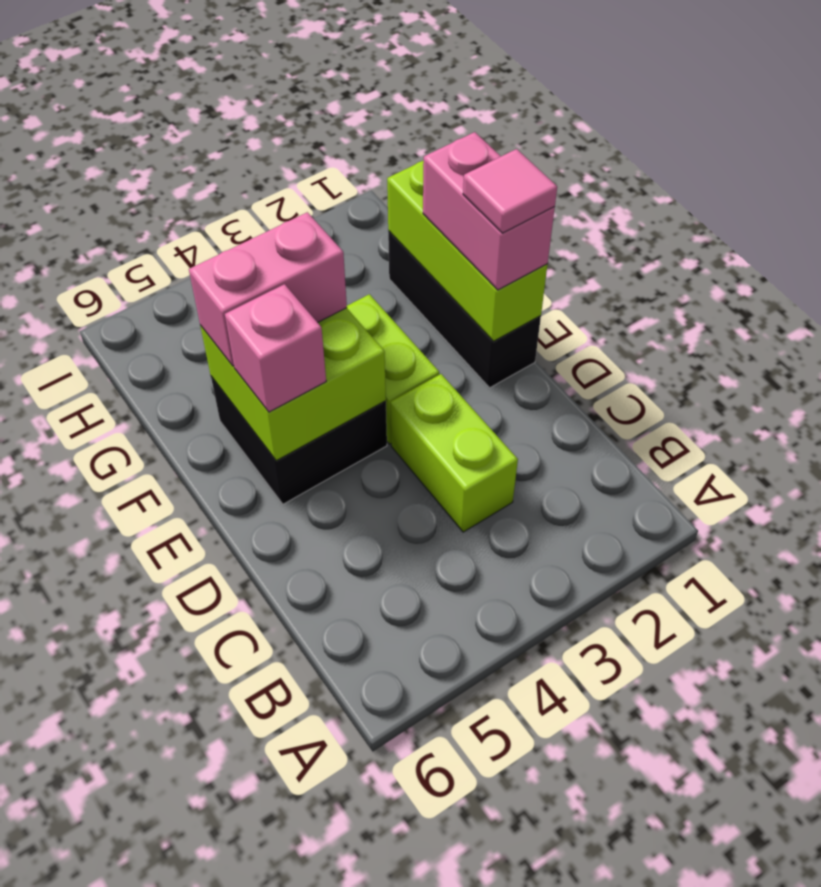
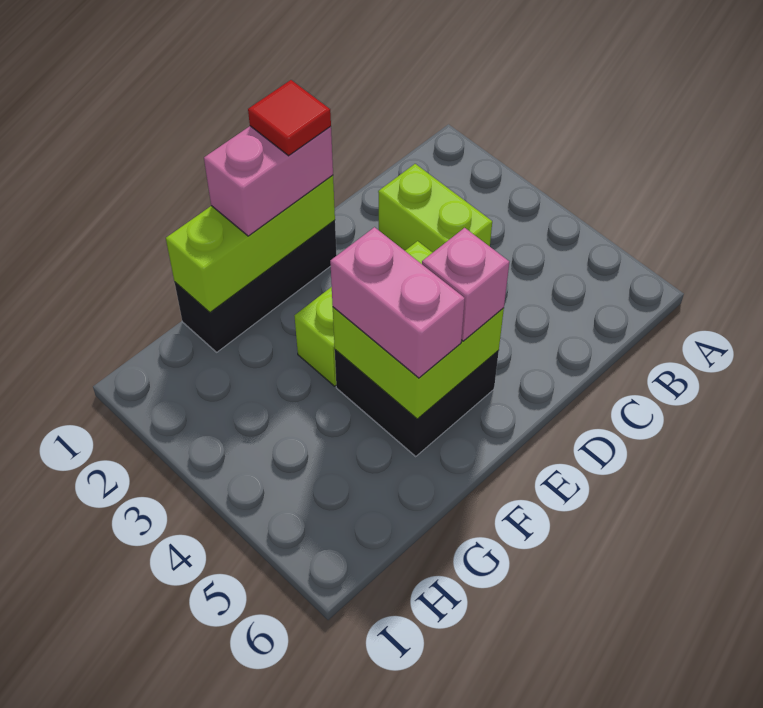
lime brick C3:D3 level 1 -> lime brick C2:C3 level 1
pink tile E1 level 4 -> red tile E1 level 4

